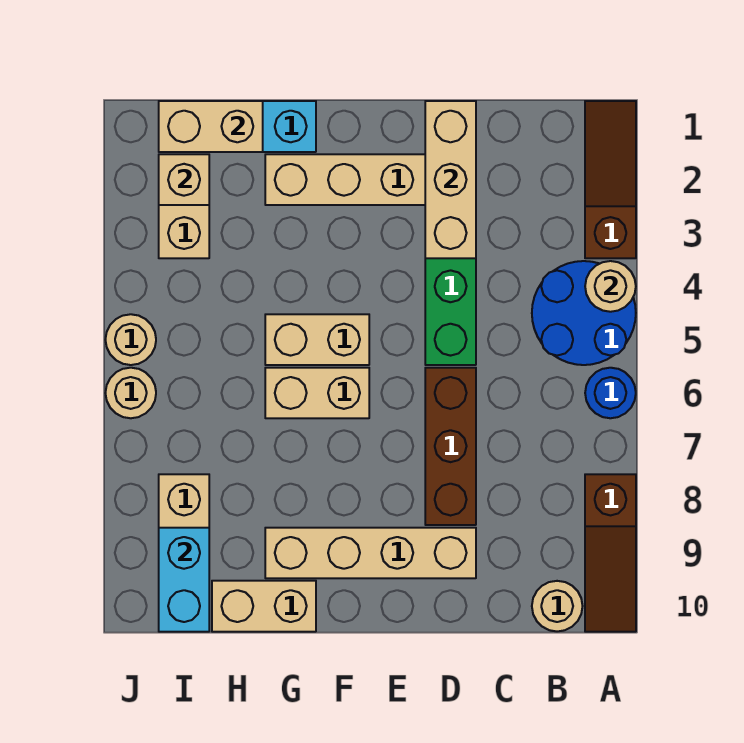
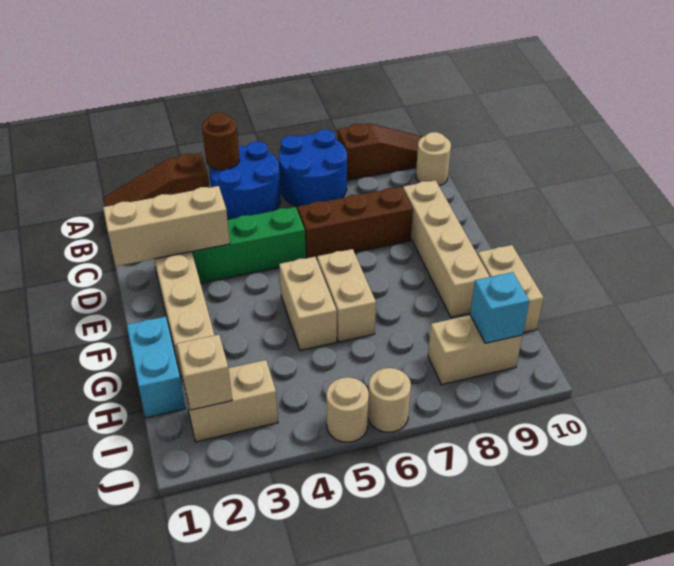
tan round brick A4 level 2 -> brown round brick A4 level 2
blue round brick A6 level 1 -> blue round brick A6:B7 level 1
tan brick H1:I1 level 2 -> none
cyan brick I9:I10 level 2 -> cyan brick I9 level 2

